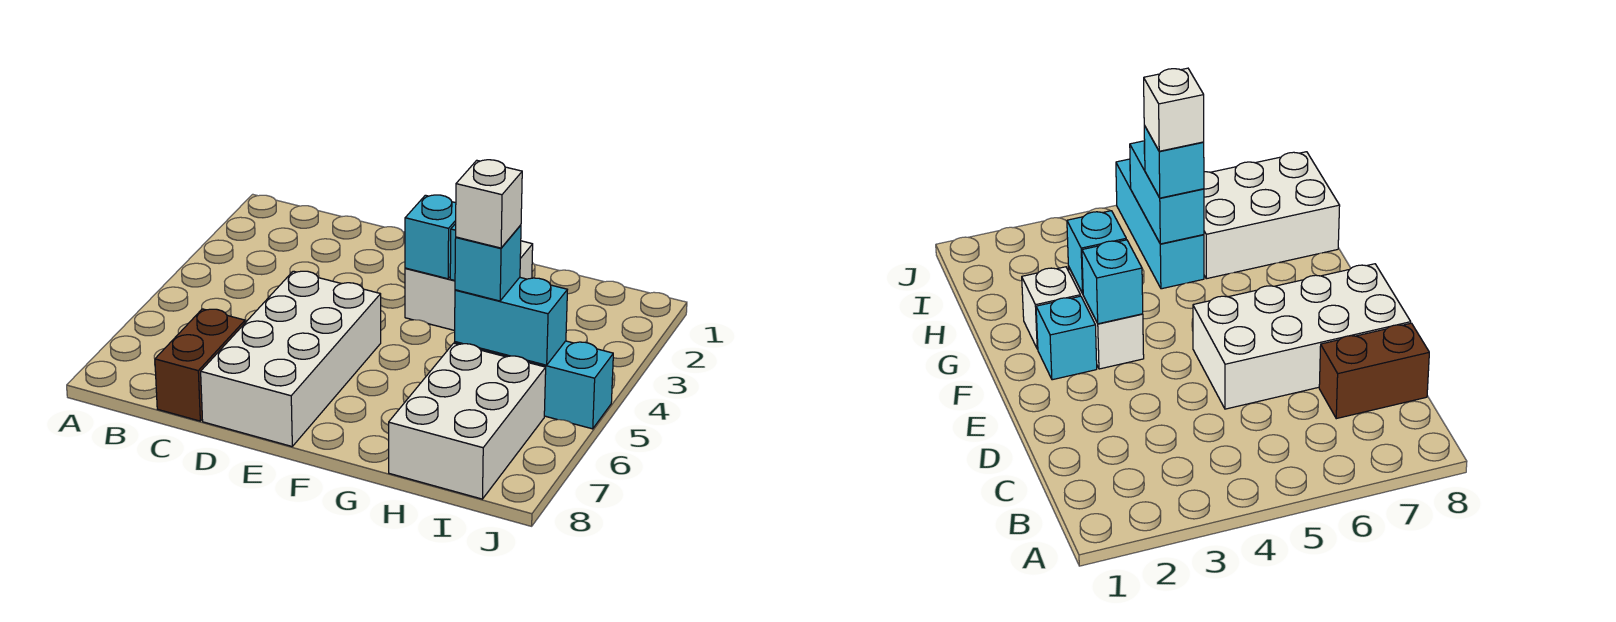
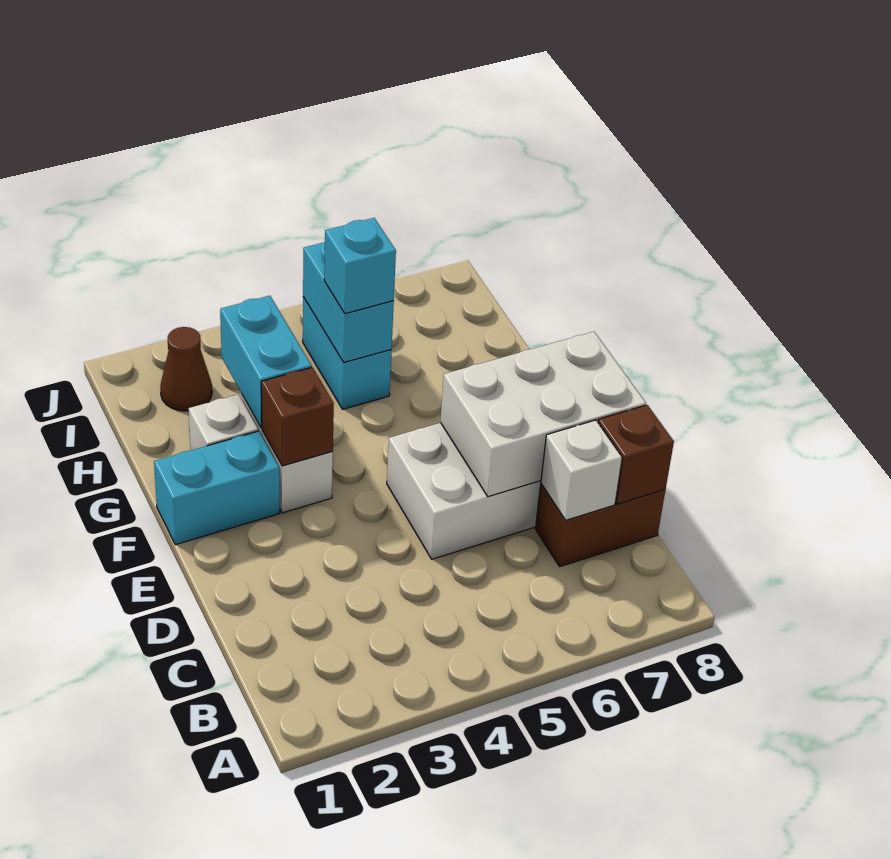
none -> brown brick C8 level 2
cyan brick F2 level 1 -> cyan brick F1:F2 level 1
cyan brick F3 level 2 -> brown brick F3 level 2
cyan brick G3 level 2 -> cyan brick G3:H3 level 2
cyan brick H5:J5 level 1 -> cyan brick H5:I5 level 1
white brick H5 level 4 -> white brick C7 level 2
white brick H6:I8 level 1 -> white brick D6:E8 level 2
none -> brown cone I2 level 1

